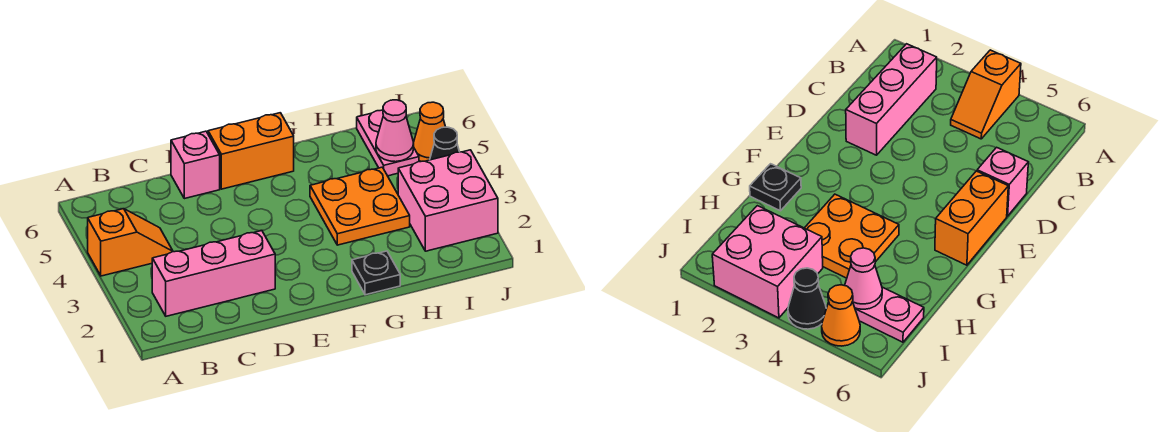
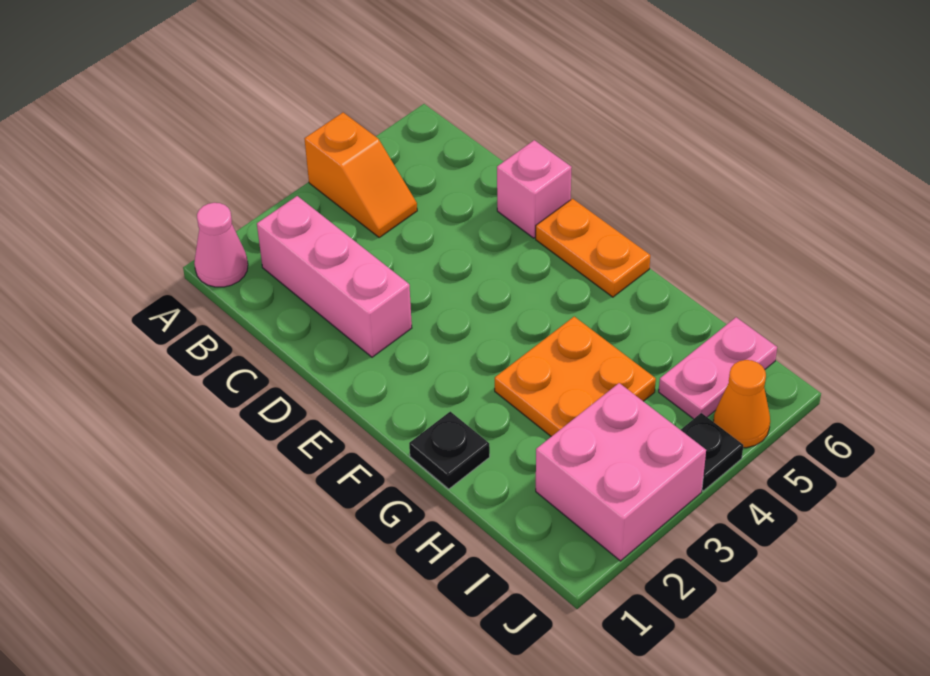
orange brick E6:F6 level 1 -> orange plate E6:F6 level 1
pink cone I5 level 2 -> pink cone A1 level 1
black cone J4 level 1 -> black plate J4 level 1

